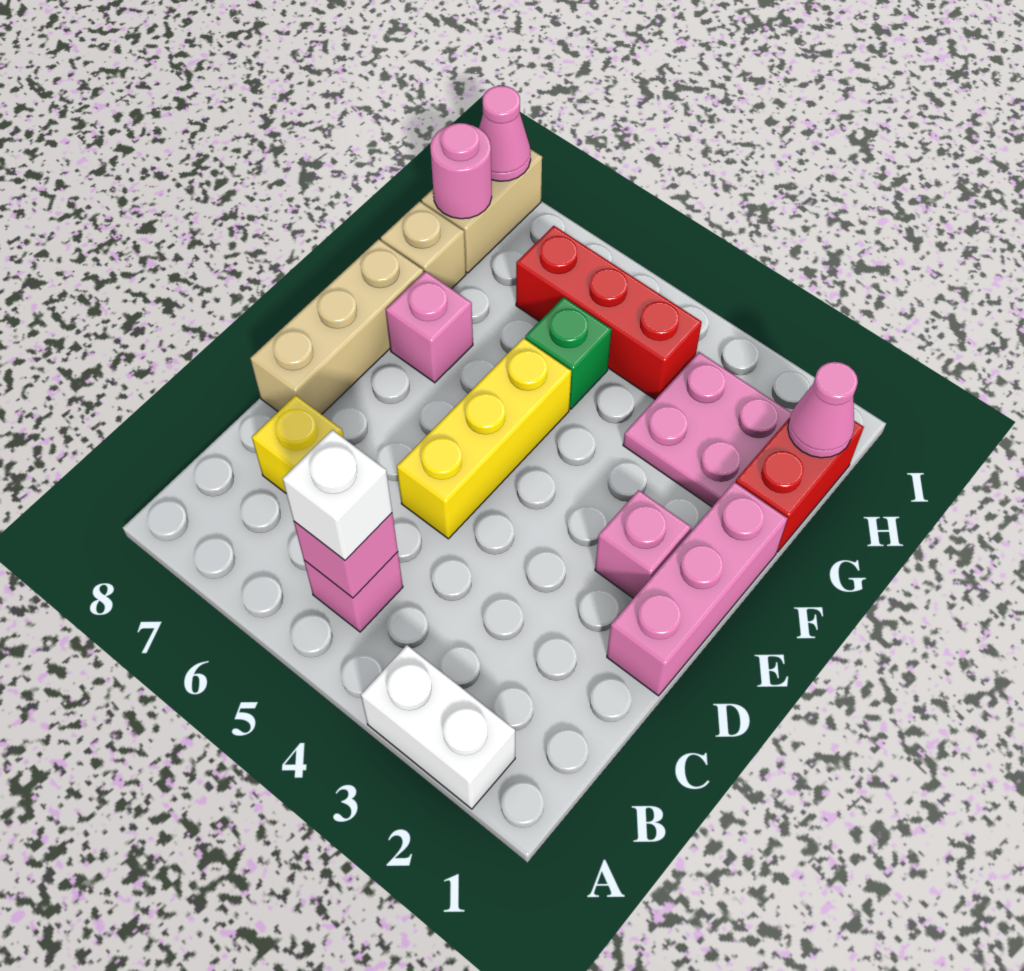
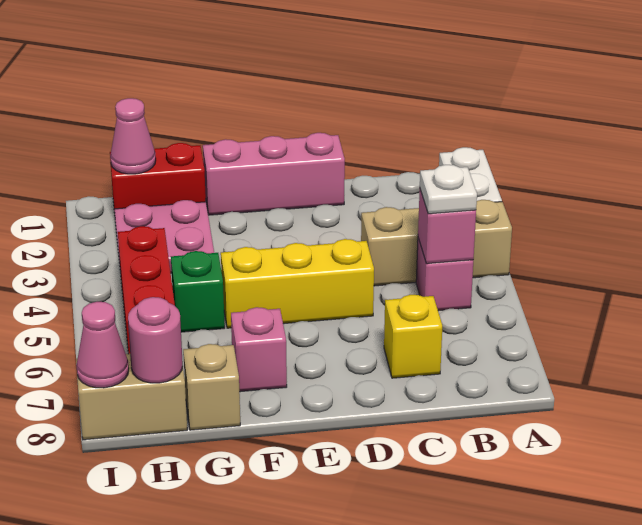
white brick B5 level 3 -> white plate B5 level 3
tan brick D8:F8 level 1 -> tan brick A4:C4 level 1
pink brick E2 level 1 -> none

